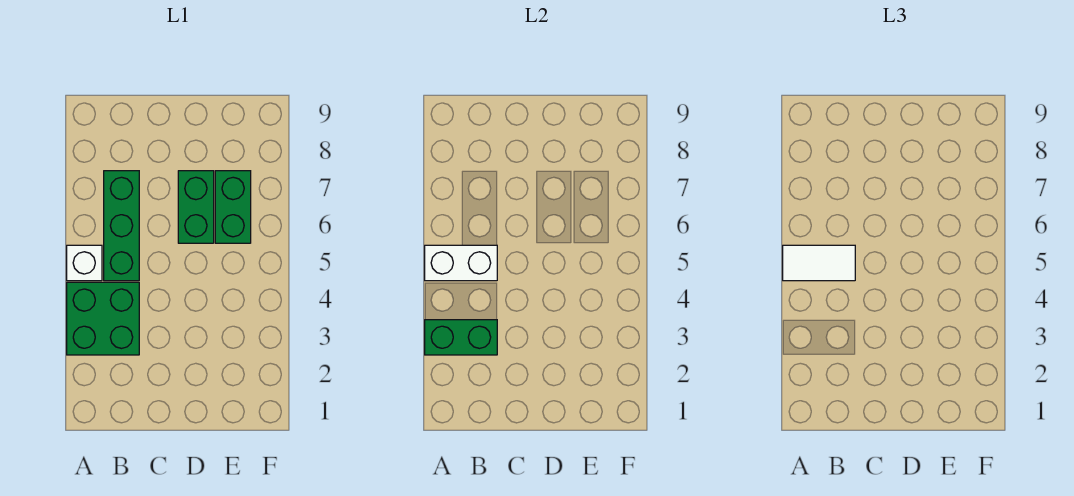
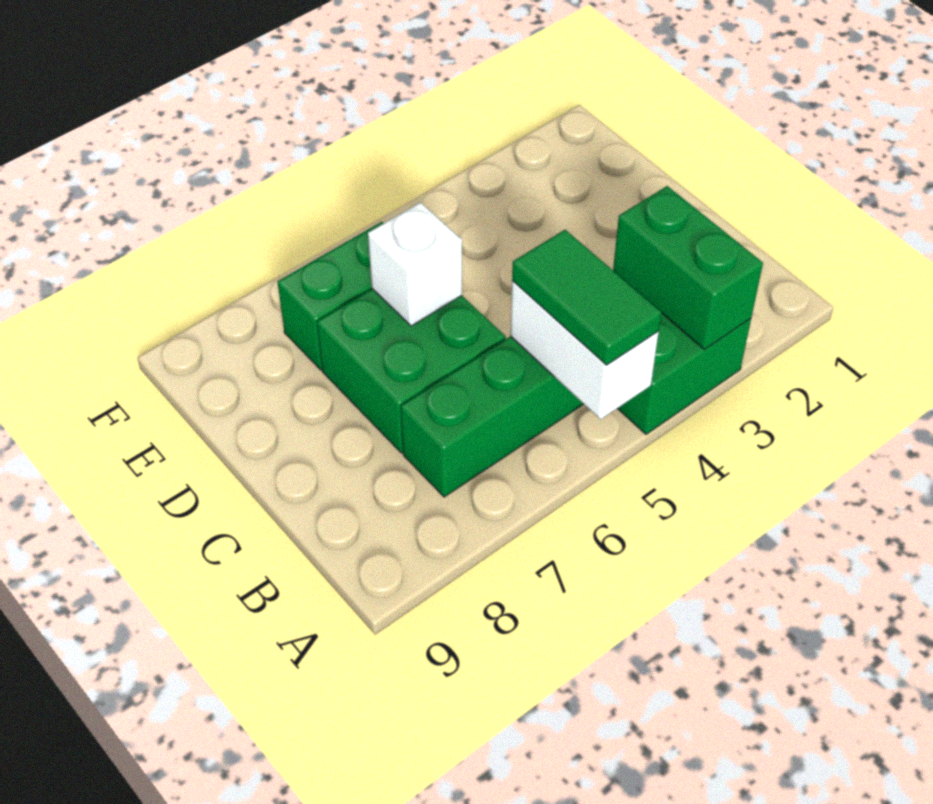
white brick A5 level 1 -> white brick D6 level 2
white tile A5:B5 level 3 -> green tile A5:B5 level 3
green brick D6:D7 level 1 -> green brick C6:D7 level 1

